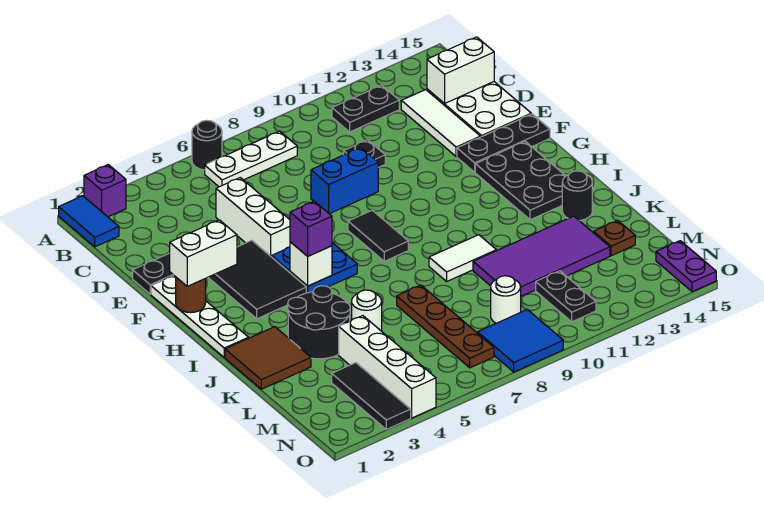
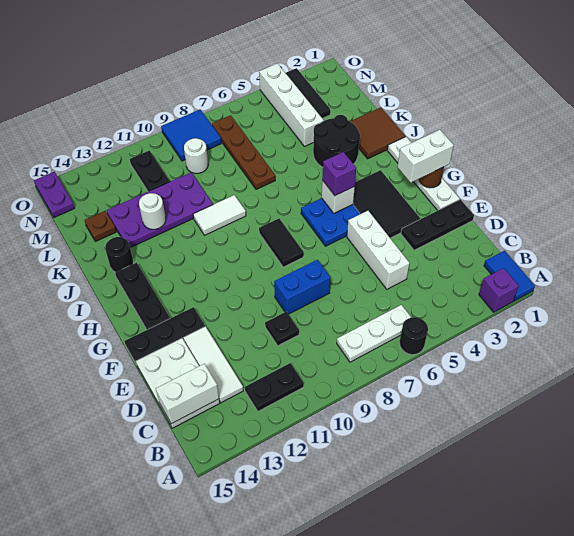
black plate G13:I14 level 1 -> black plate G14:I14 level 1
white round brick K5 level 1 -> white round brick K12 level 2
purple tile K10:L13 level 1 -> purple plate K10:L13 level 1

